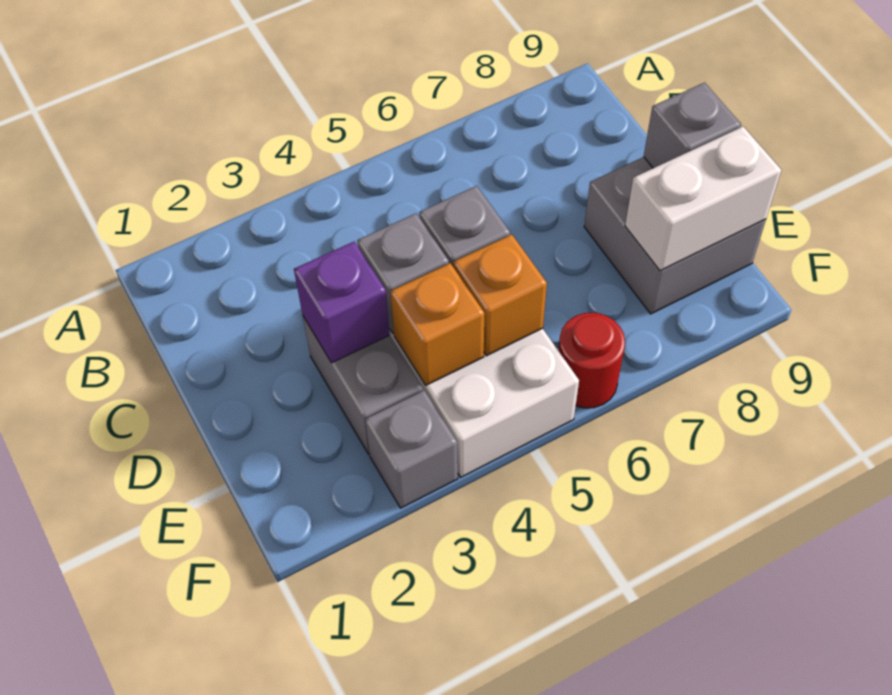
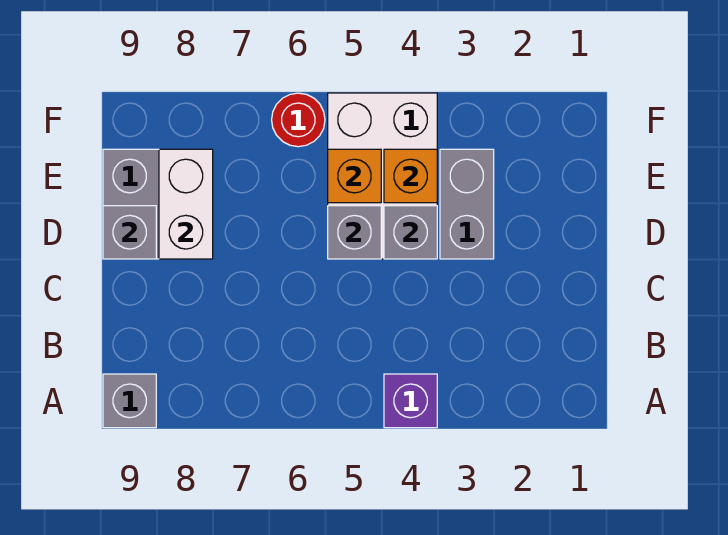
purple brick D3 level 2 -> purple brick A4 level 1
white brick E8:E9 level 2 -> white brick D8:E8 level 2
grey brick F3 level 1 -> grey brick A9 level 1

